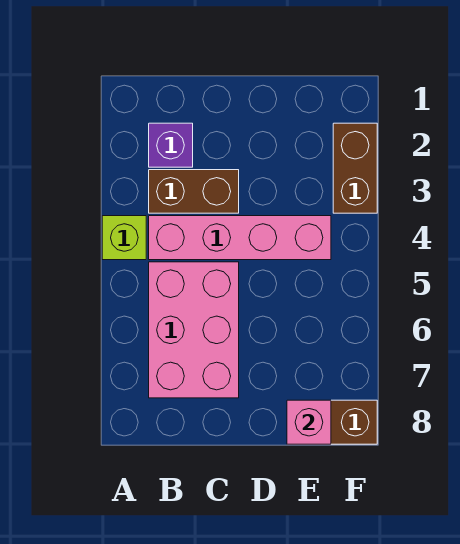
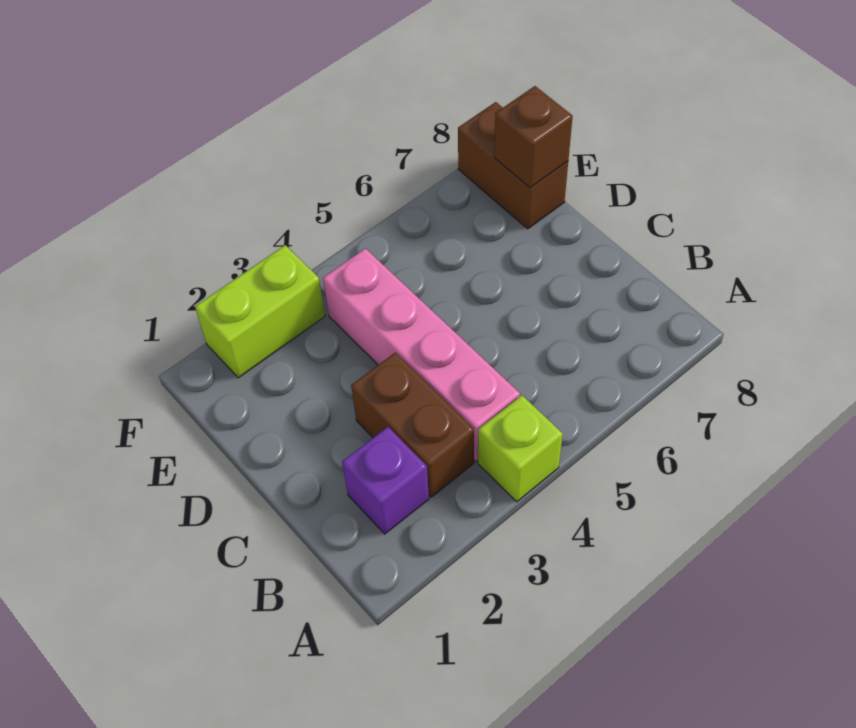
pink brick B5:C7 level 1 -> none
pink brick E8 level 2 -> brown brick E8 level 2
brown brick F2:F3 level 1 -> lime brick F2:F3 level 1

